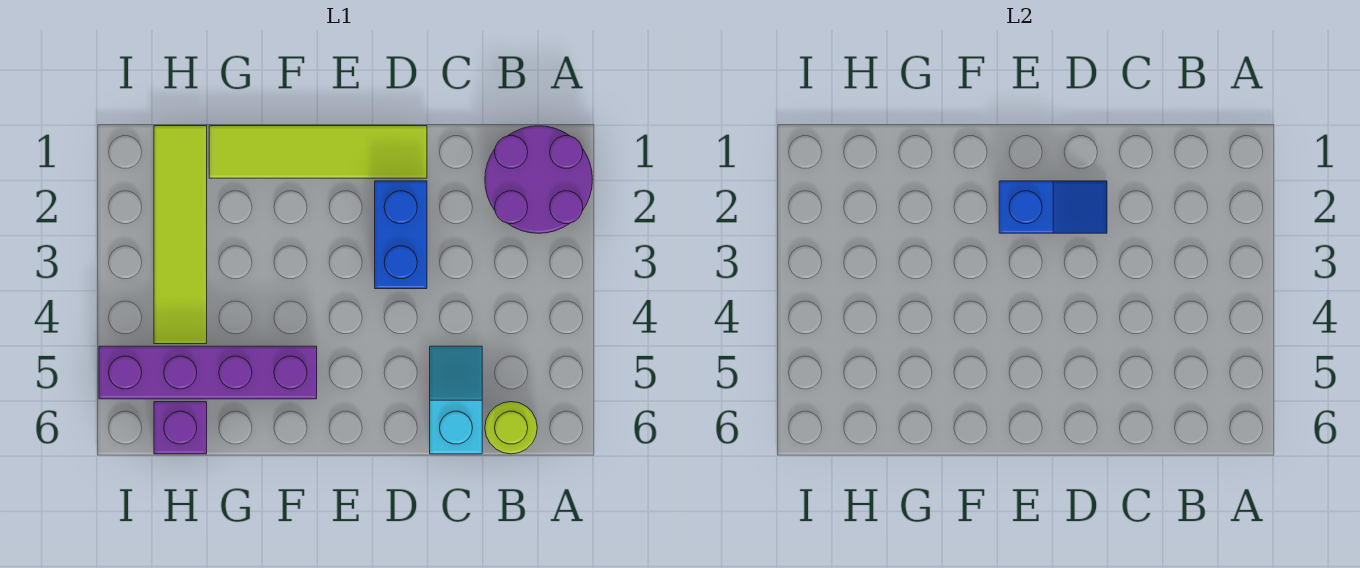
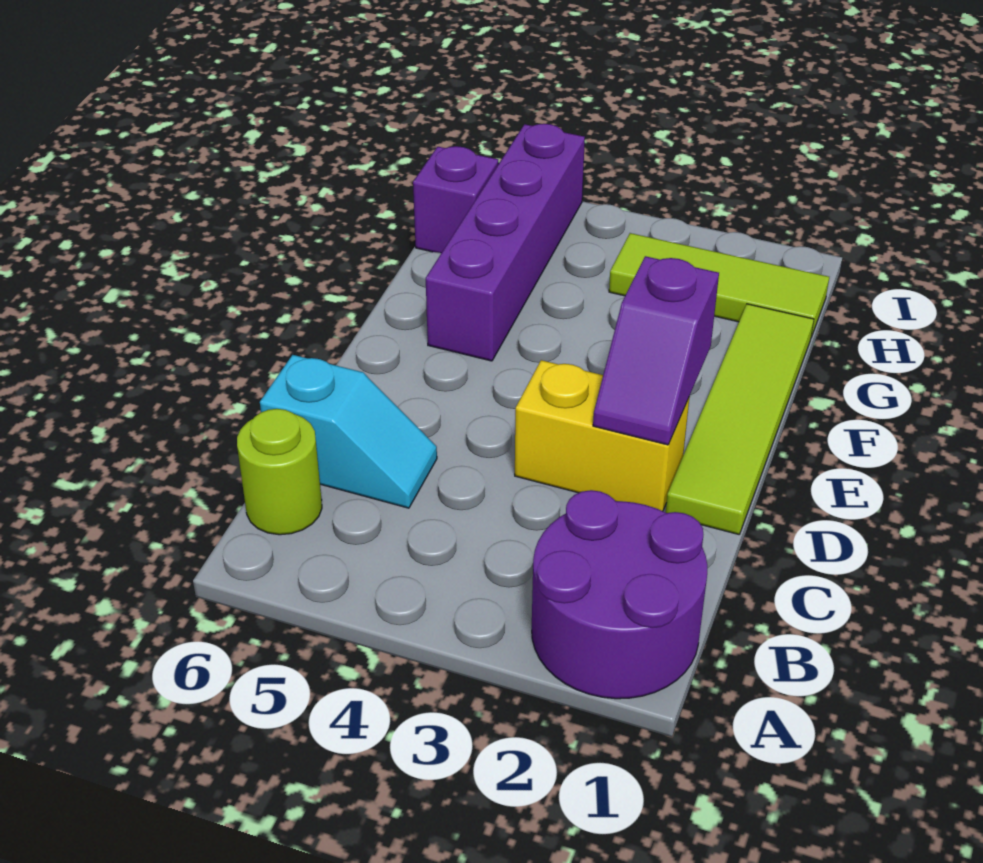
blue brick D2:D3 level 1 -> yellow brick D2:D3 level 1
blue slope D2:E2 level 2 top E -> purple slope D2:E2 level 2 top E
lime tile H1:H4 level 1 -> lime tile H1:H3 level 1

